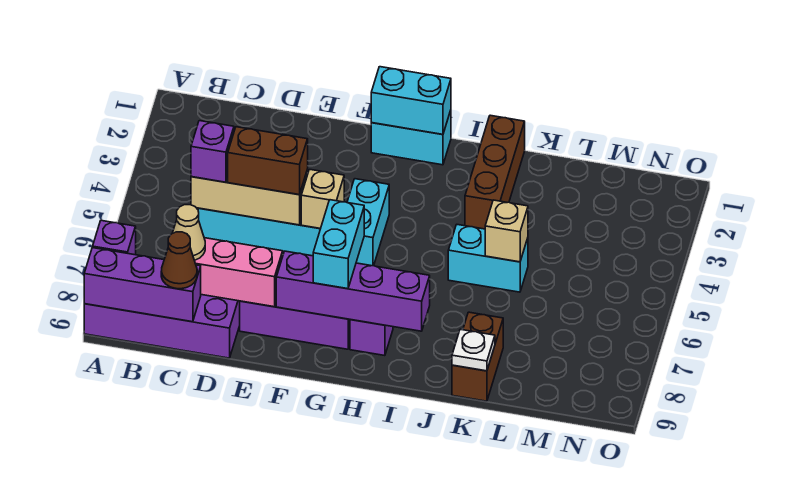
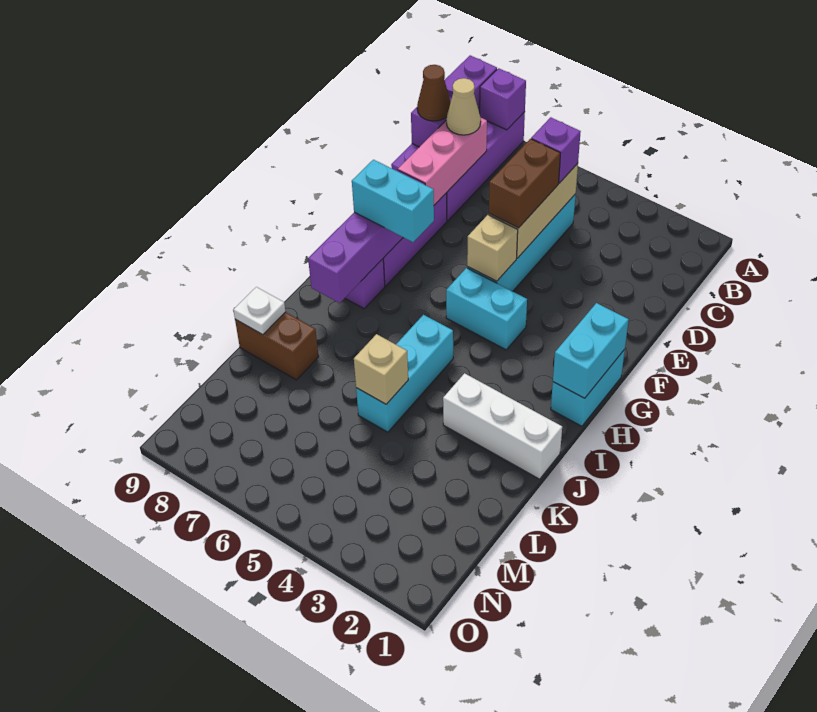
brown brick J1:J3 level 1 -> white brick J1:J3 level 1
cyan brick J5:K5 level 1 -> cyan brick I5:K5 level 1

